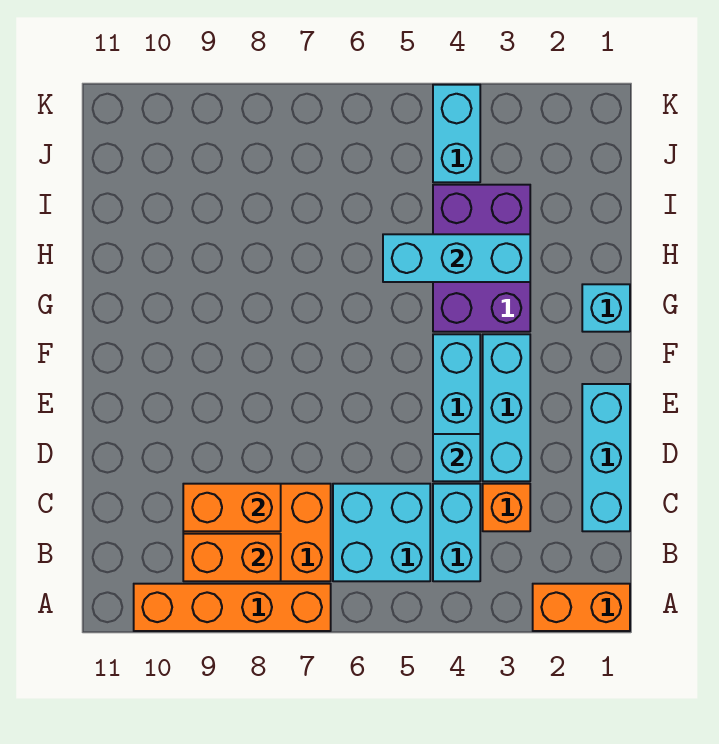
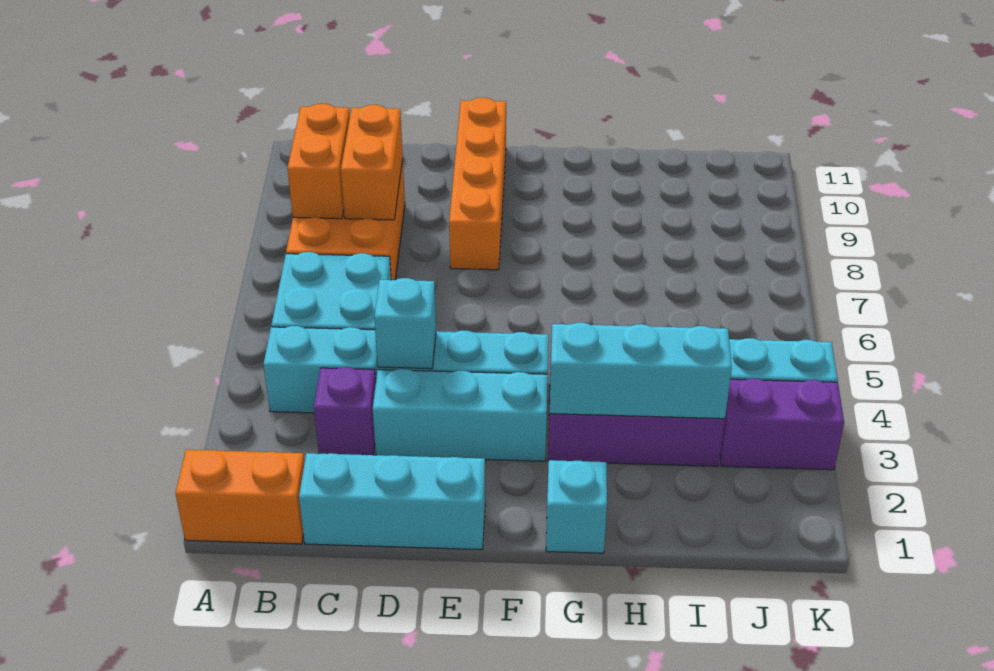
orange brick A1:A2 level 1 -> orange brick A1:B1 level 1
orange brick A7:A10 level 1 -> orange brick E8:E11 level 1
orange brick C3 level 1 -> purple brick C3 level 1
cyan brick H3:H5 level 2 -> cyan brick G3:I3 level 2
none -> purple brick J3:K3 level 1

